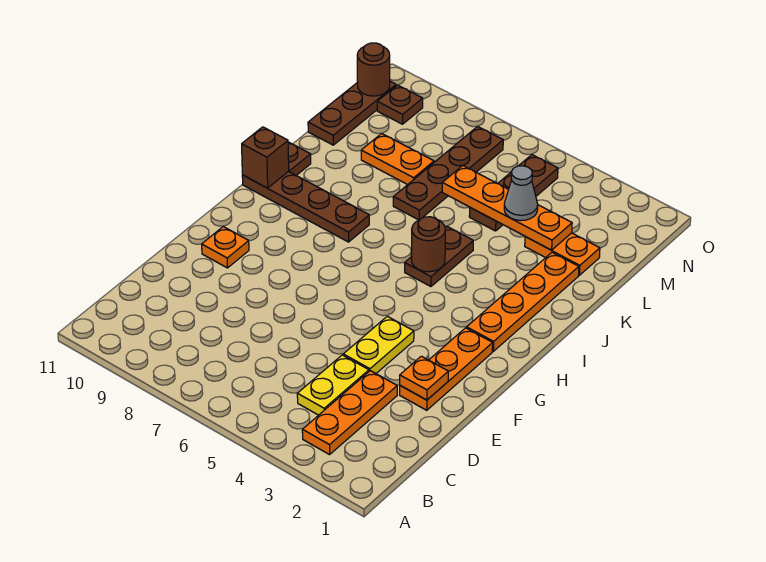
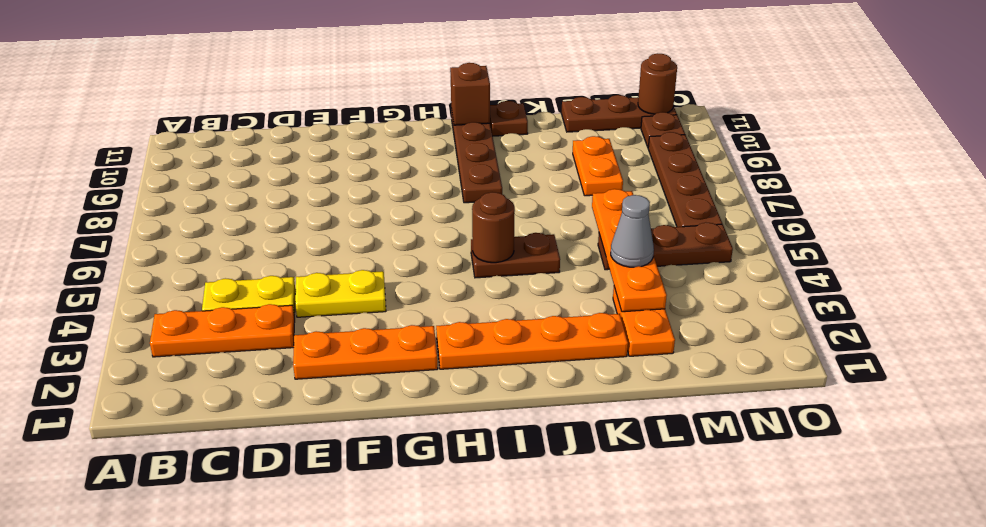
orange plate E2 level 2 -> none
orange plate F10 level 1 -> none
brown plate K7:N7 level 1 -> brown plate N6:N9 level 1

